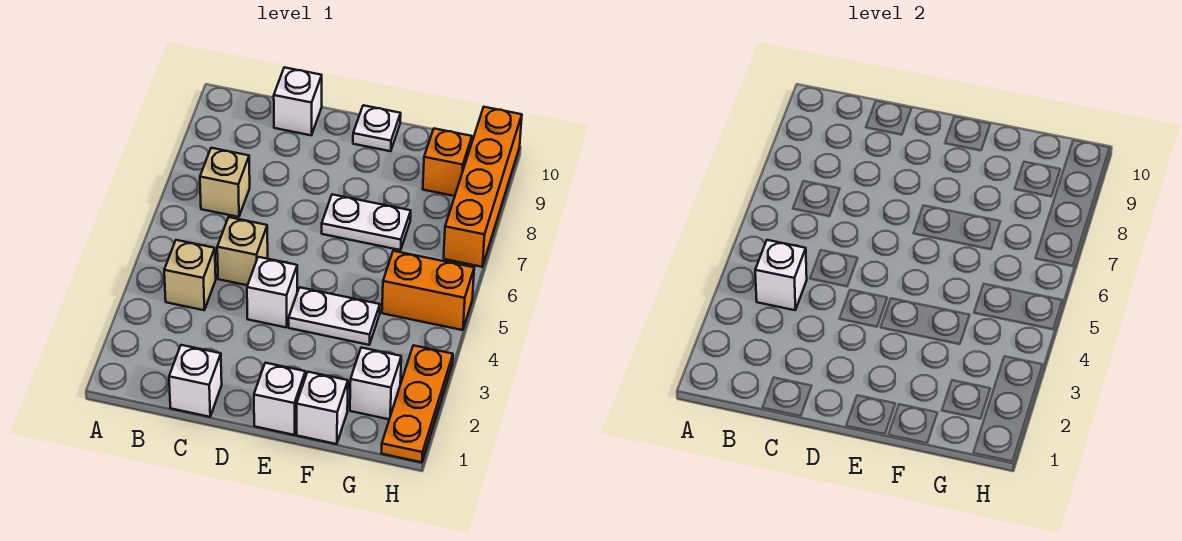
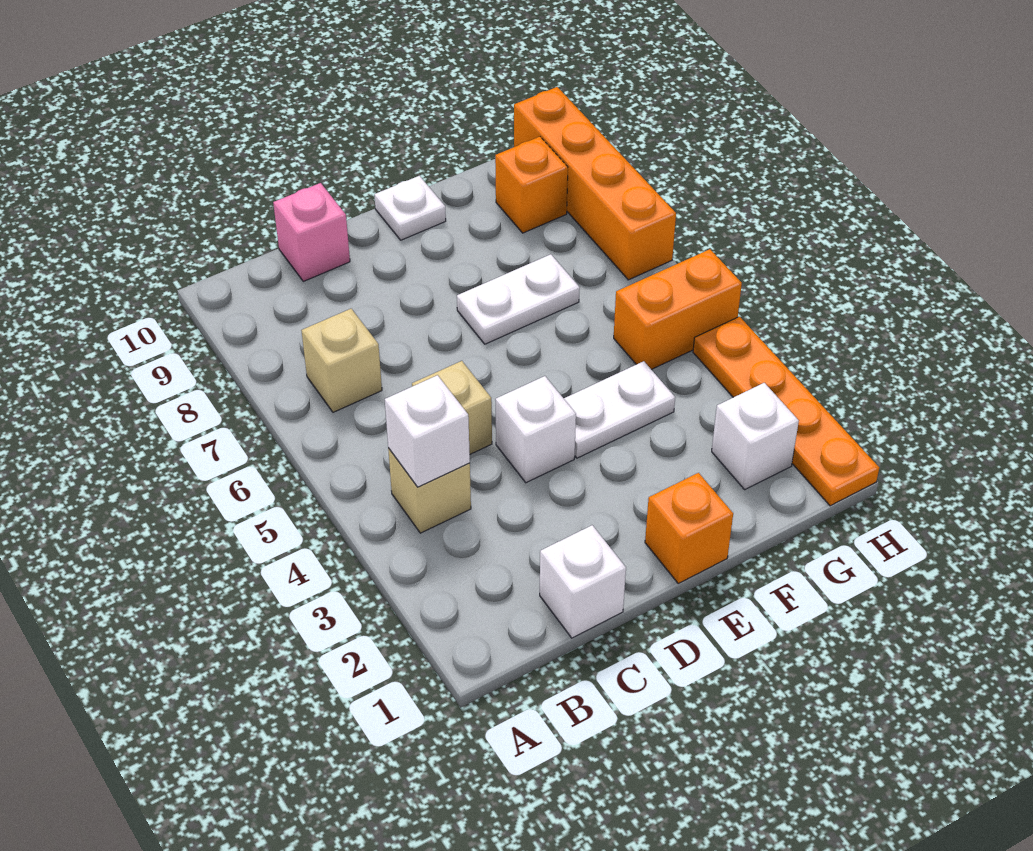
white brick C10 level 1 -> pink brick C10 level 1
white brick E1 level 1 -> orange brick E1 level 1
white brick F1 level 1 -> none
orange plate H1:H3 level 1 -> orange plate H1:H4 level 1

